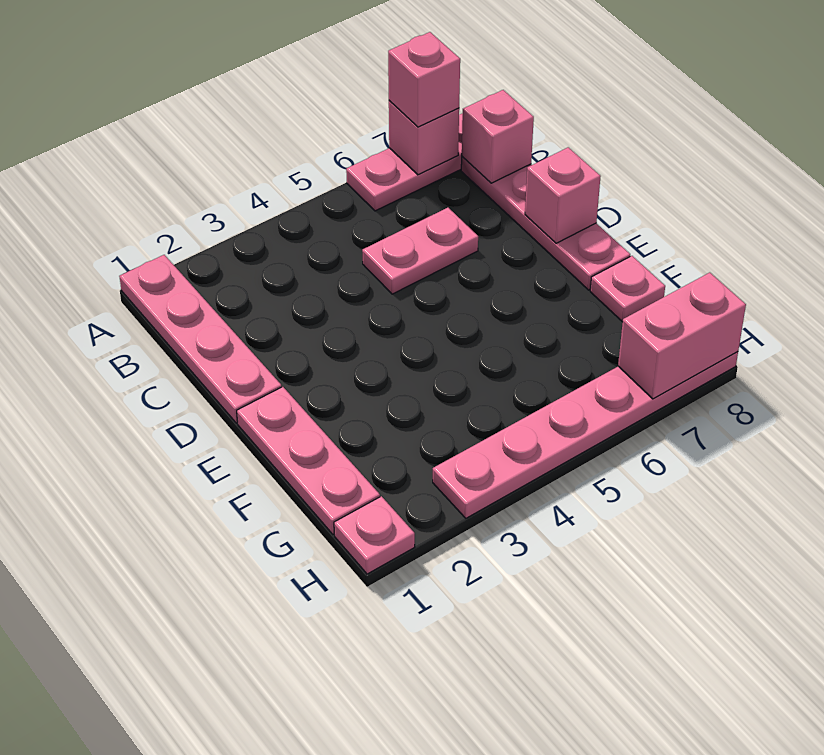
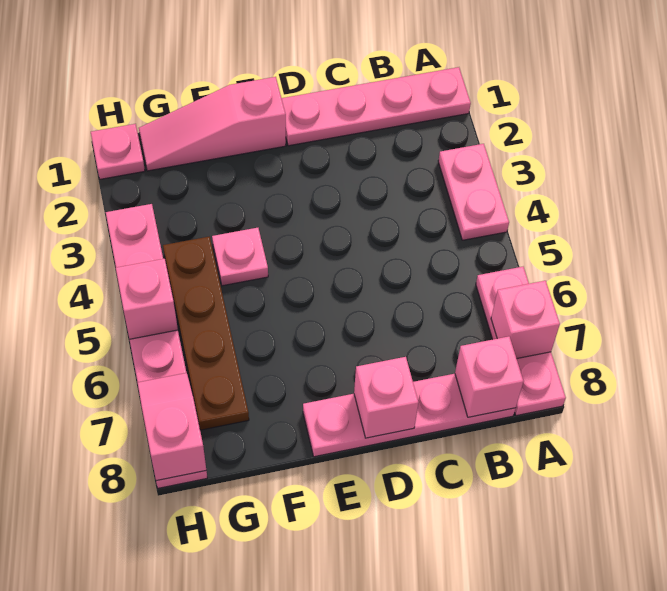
pink brick A7 level 3 -> pink brick H5 level 2
pink plate C5:C6 level 1 -> pink plate A3:A4 level 1
pink plate E1:G1 level 1 -> pink slope E1:G1 level 1 top E
pink plate F8 level 1 -> pink plate F4 level 1
none -> brown plate G4:G7 level 1
pink brick H7:H8 level 2 -> pink slope H7:H8 level 2 top 8

